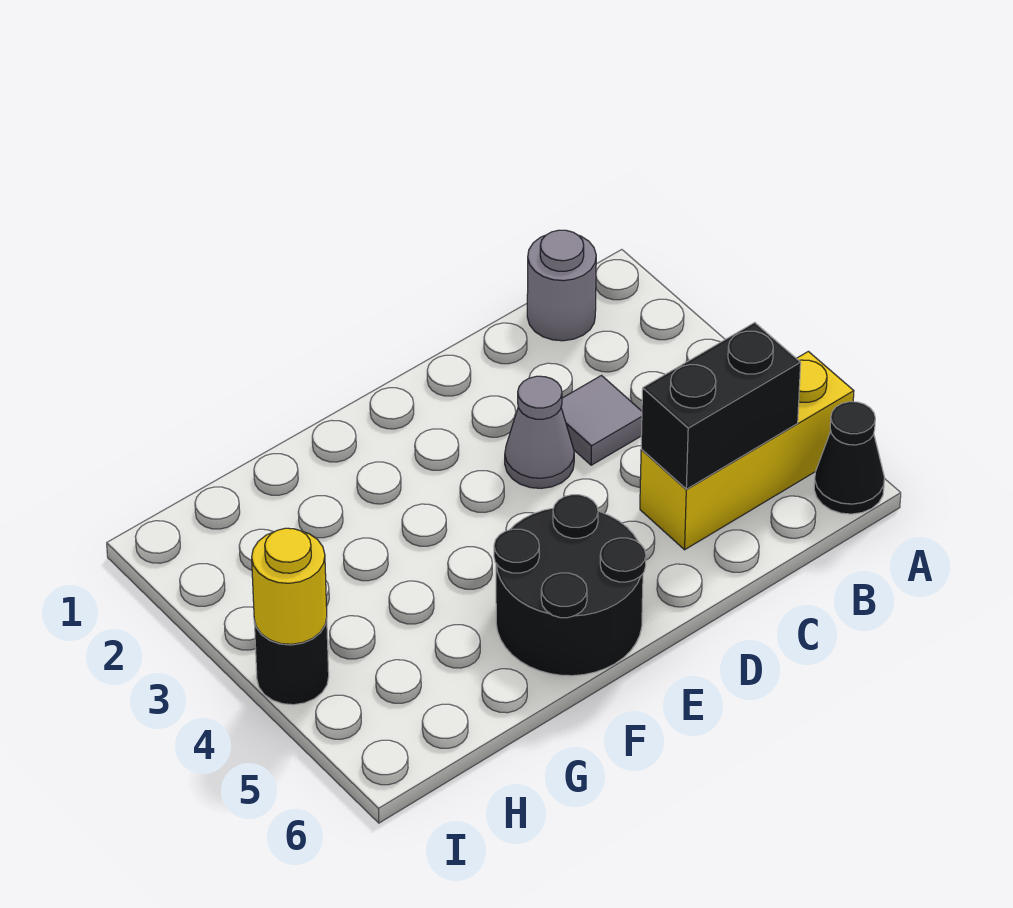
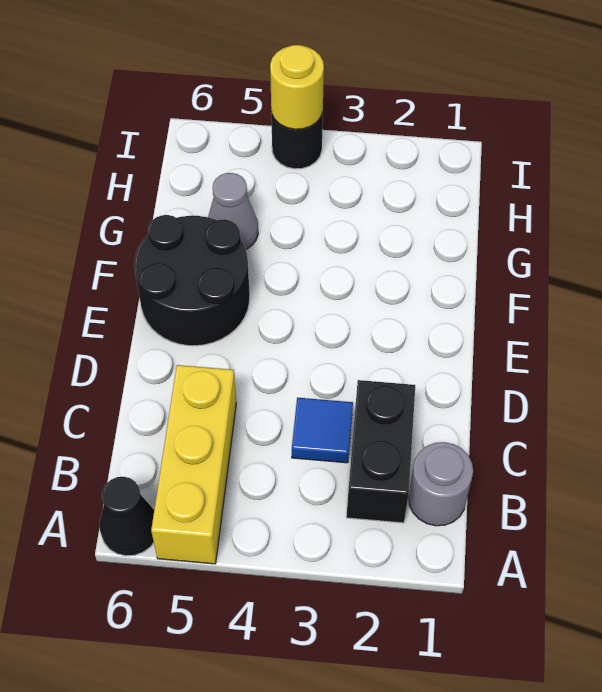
black brick B5:C5 level 2 -> black brick B2:C2 level 1
grey tile C3 level 1 -> blue tile C3 level 1
grey cone D3 level 1 -> grey cone G5 level 1

